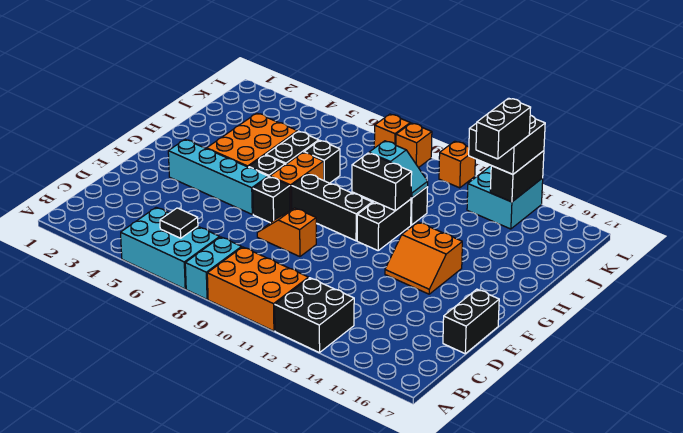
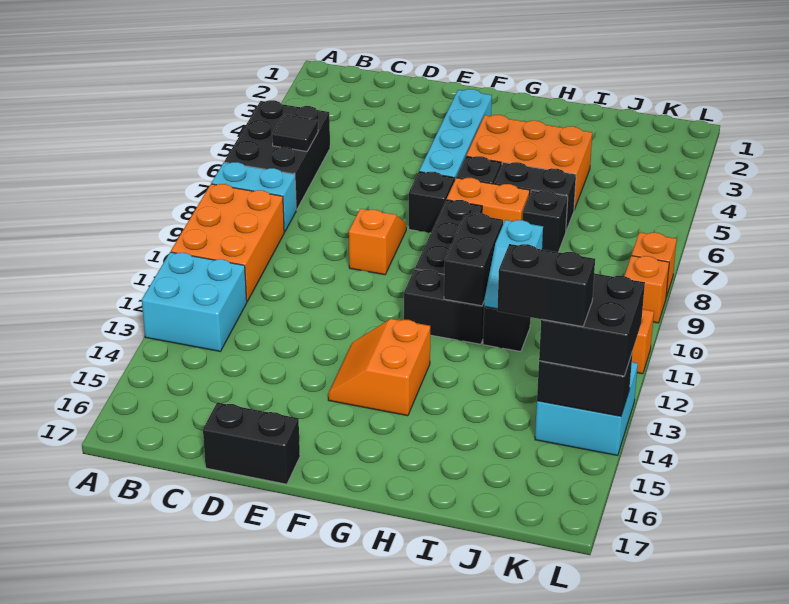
cyan brick A5:B7 level 1 -> black brick A5:B7 level 1
black brick A12:B13 level 1 -> cyan brick A12:B13 level 1

